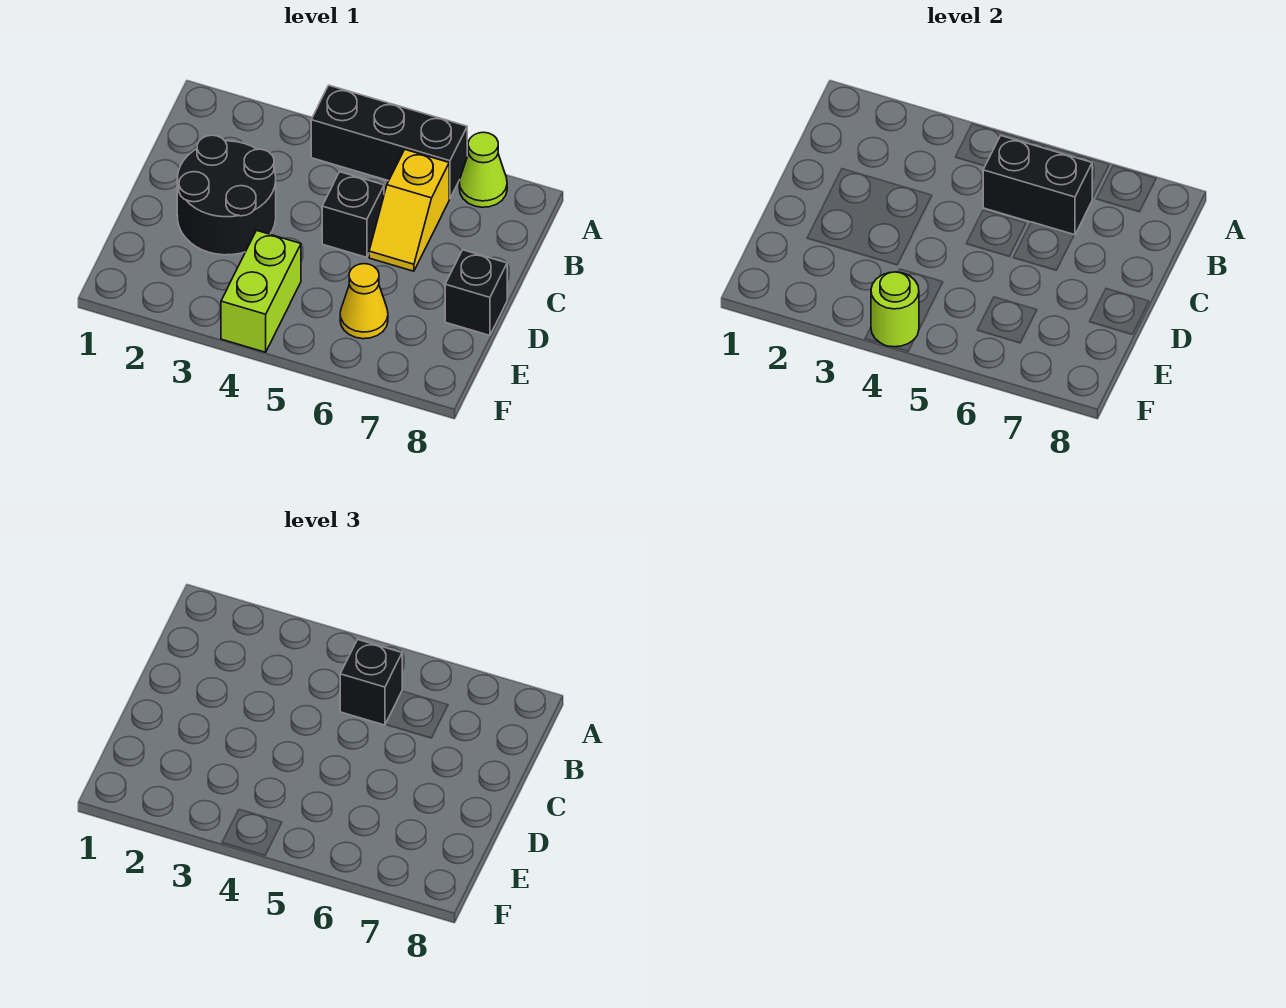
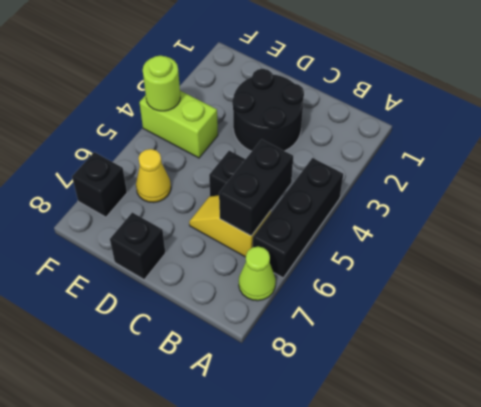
black brick B5 level 3 -> black brick F7 level 1

